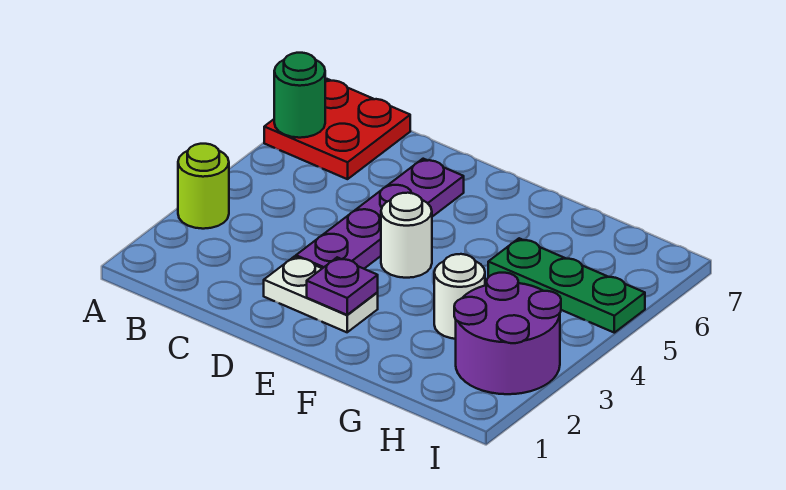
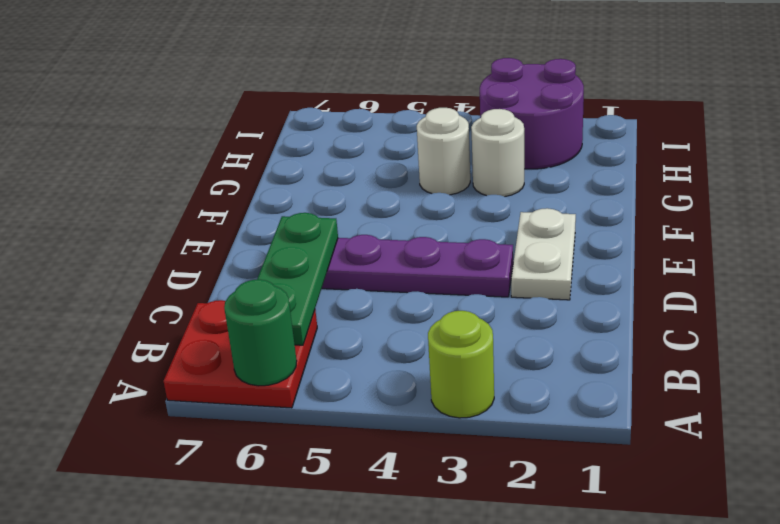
purple plate E2 level 2 -> none
white round brick E4 level 1 -> white round brick G4 level 1
green plate G5:I5 level 1 -> green plate B6:D6 level 2

